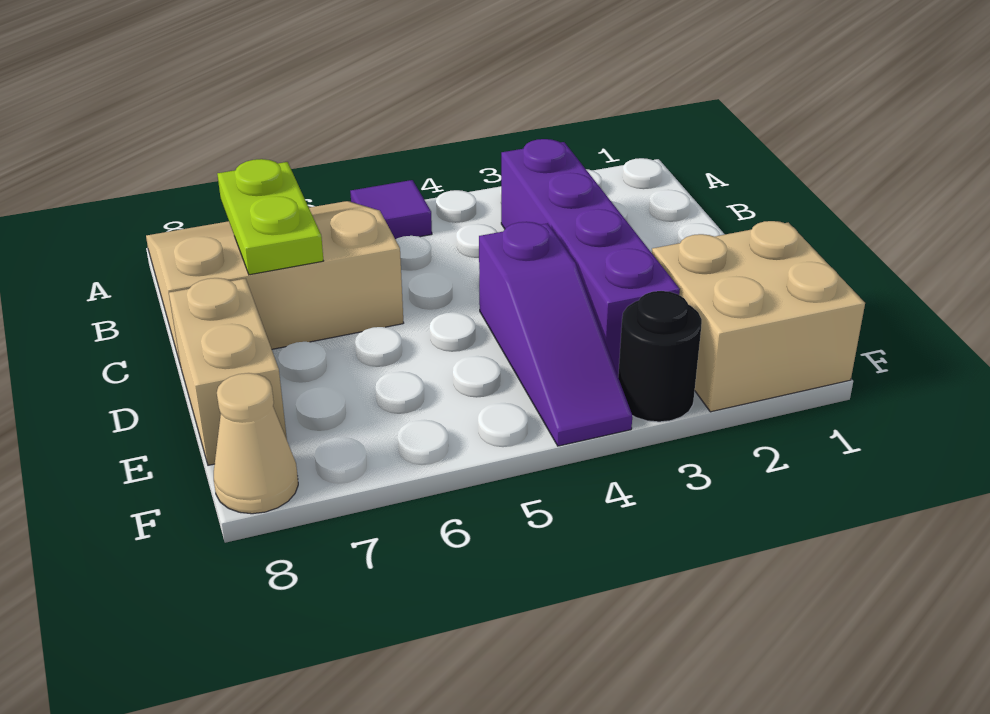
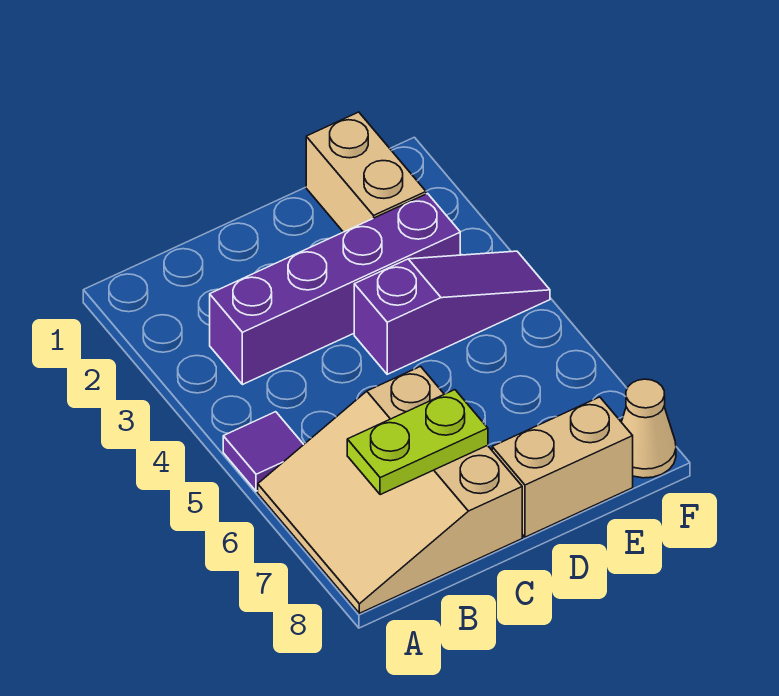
tan brick E1:F2 level 1 -> tan brick E1:E2 level 1
black round brick F3 level 1 -> none

